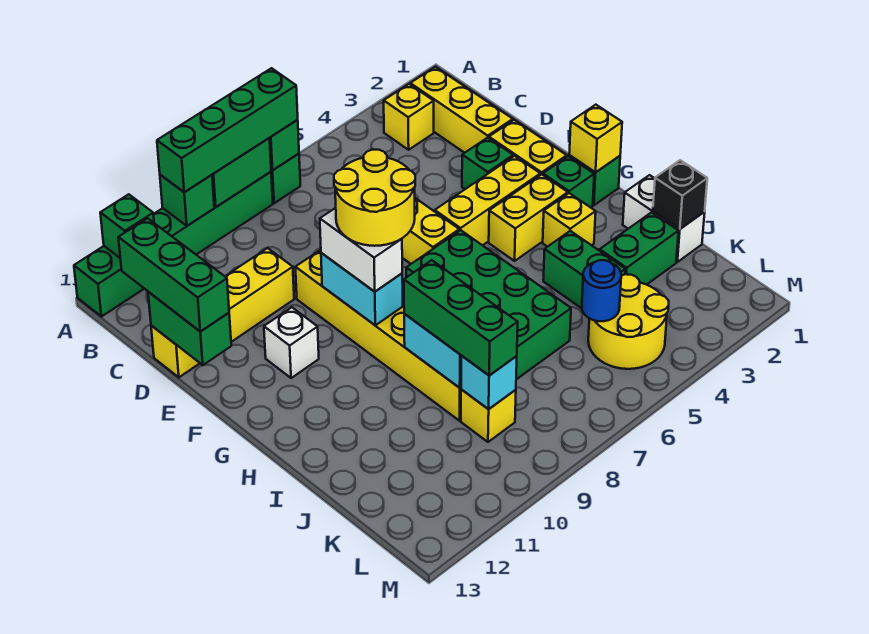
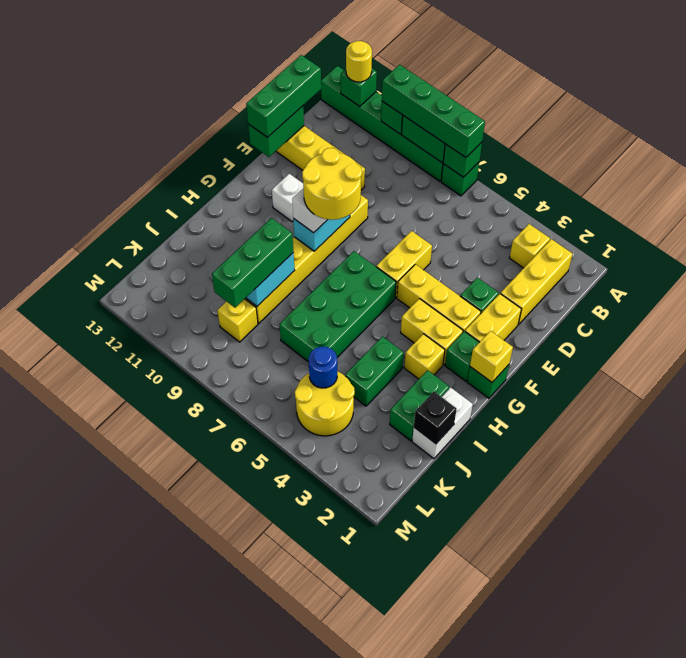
none -> yellow round brick A12 level 3
green brick J2:J3 level 1 -> green brick I2:J2 level 1
cyan brick K9 level 2 -> none

